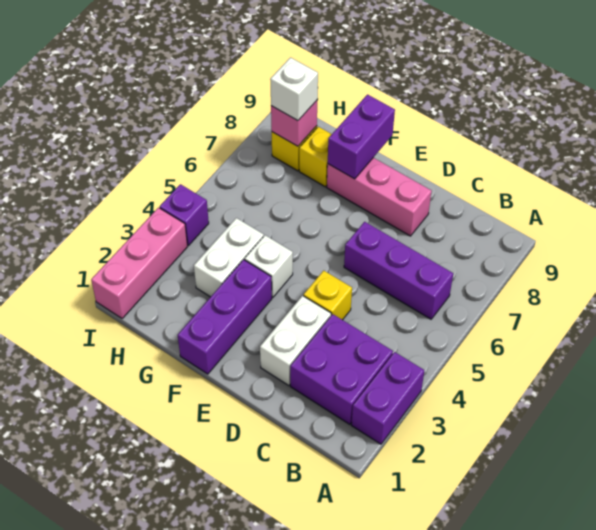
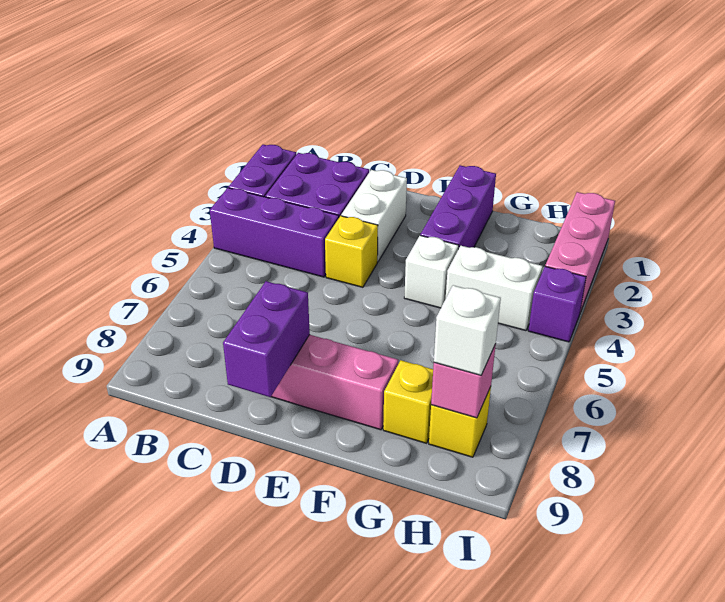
purple brick B6:D6 level 1 -> purple brick A4:C4 level 1
purple brick F8:F9 level 2 -> purple brick D8:D9 level 2
white brick G3:G4 level 1 -> white brick G4:H4 level 1

